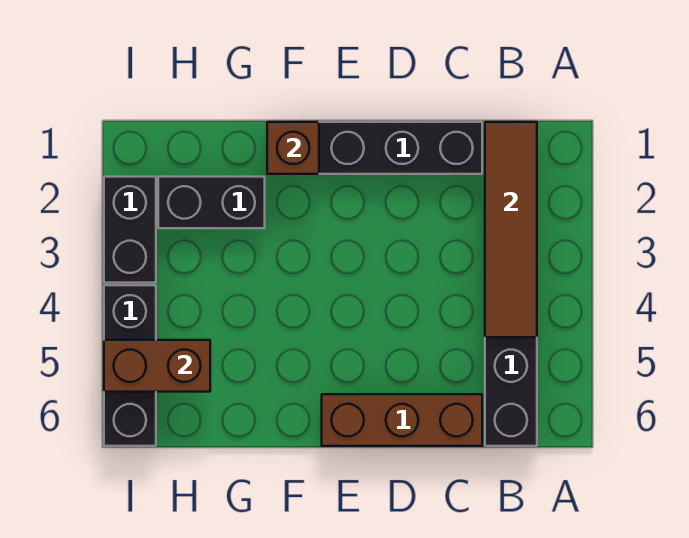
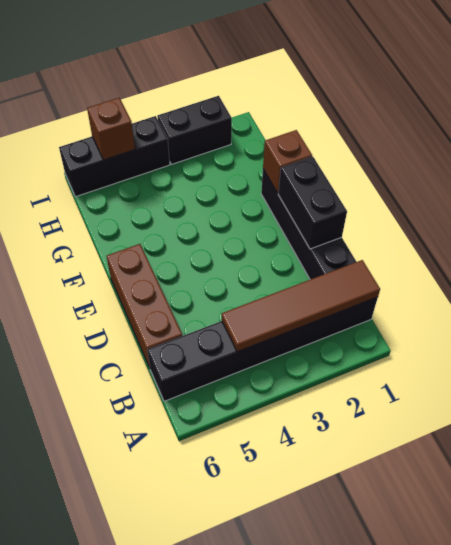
black brick G2:H2 level 1 -> black brick D1:E1 level 2
brown brick H5:I5 level 2 -> brown brick I5 level 2

